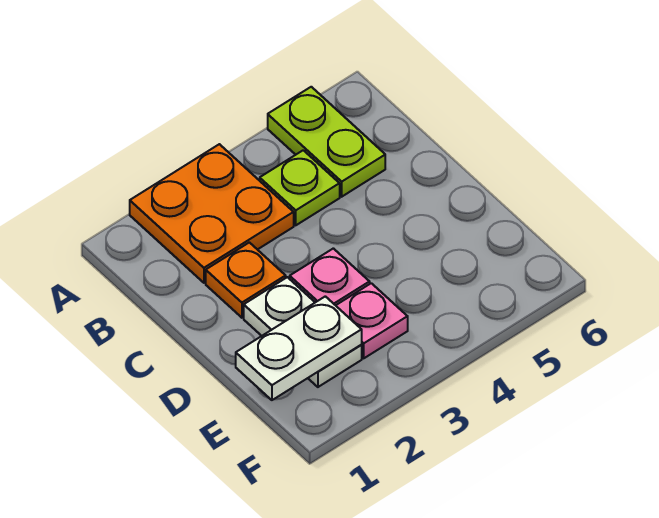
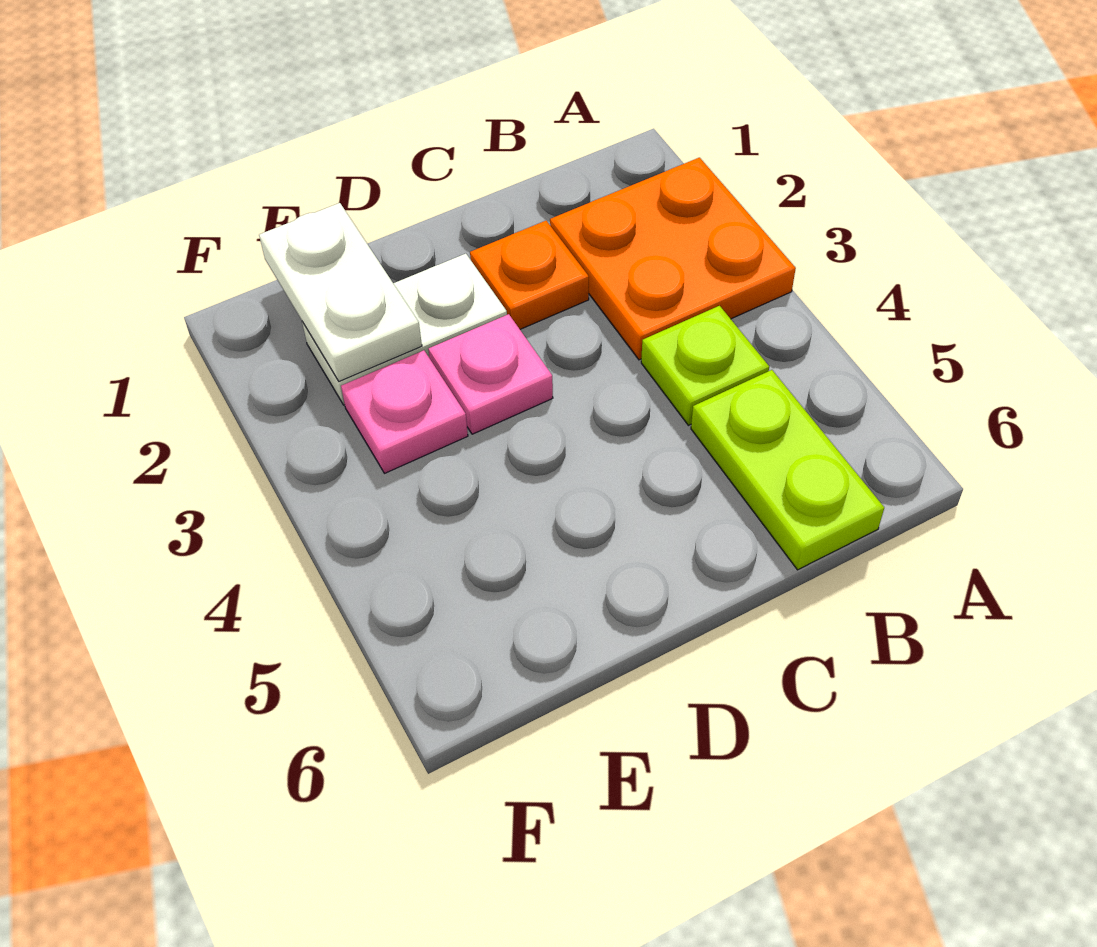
lime plate A5:B5 level 1 -> lime plate B5:B6 level 1

